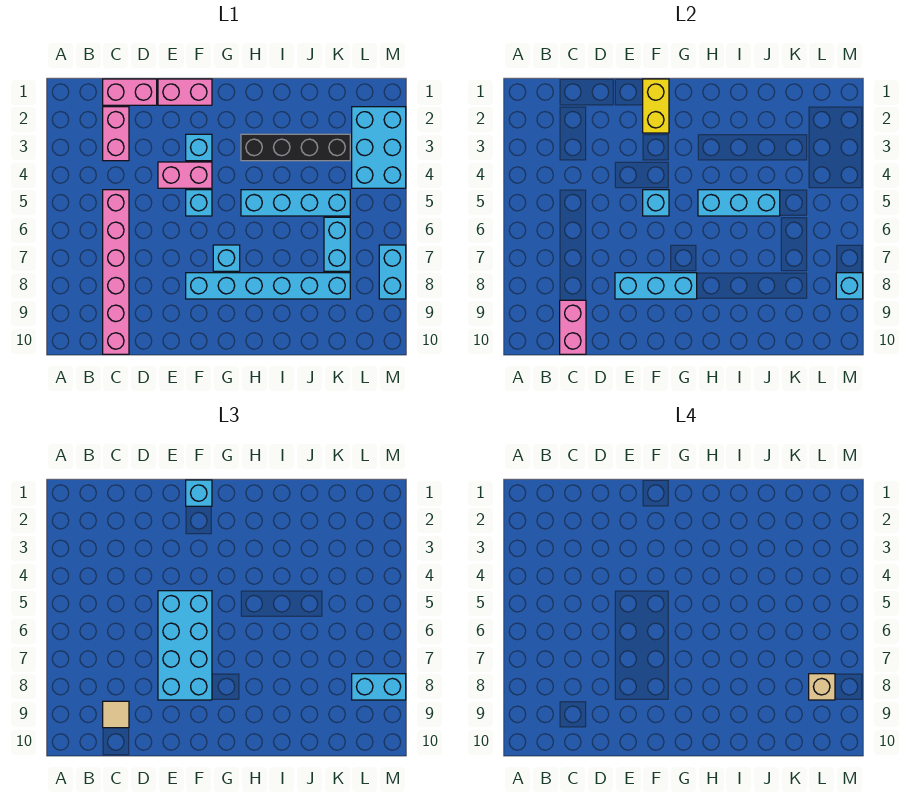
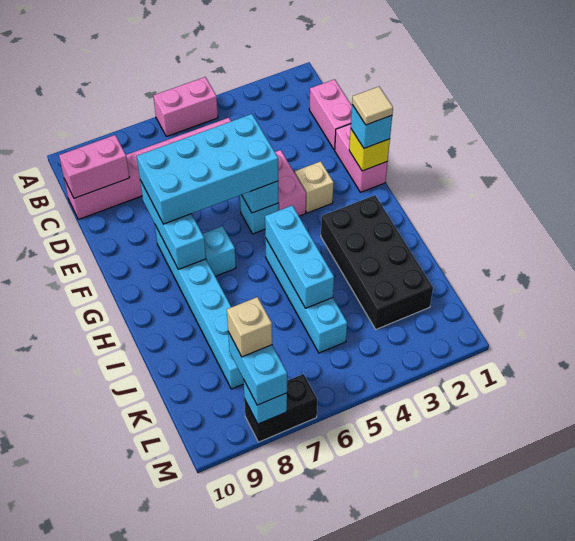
pink brick C2:C3 level 1 -> pink brick A5:A6 level 1
tan tile C9 level 3 -> tan tile F1 level 4
yellow brick F1:F2 level 2 -> yellow brick F1 level 2
cyan brick F3 level 1 -> tan brick F3 level 1
black brick H3:K3 level 1 -> black brick H2:K3 level 1
cyan brick K6:K7 level 1 -> none
cyan brick L2:M4 level 1 -> none
cyan brick M7:M8 level 1 -> black brick M7:M8 level 1

